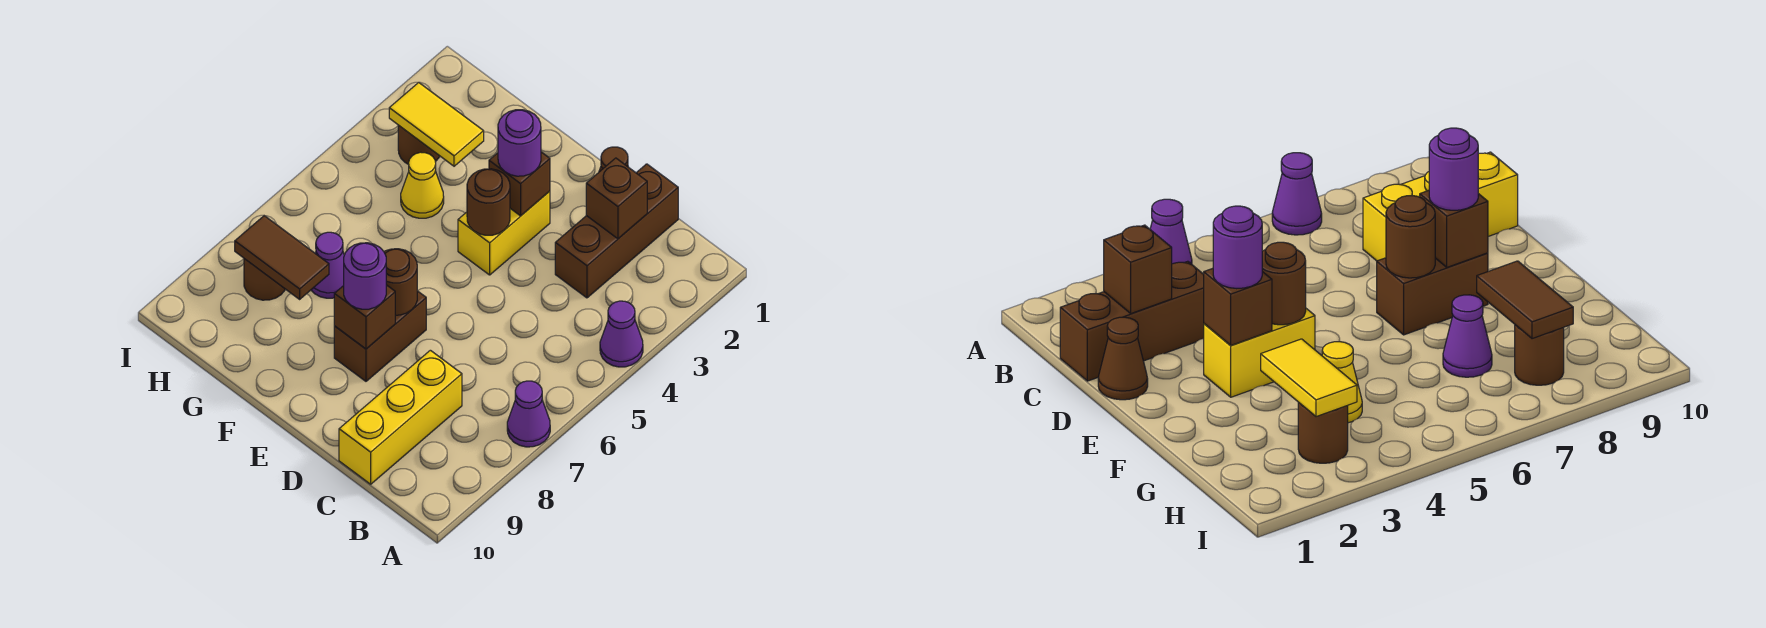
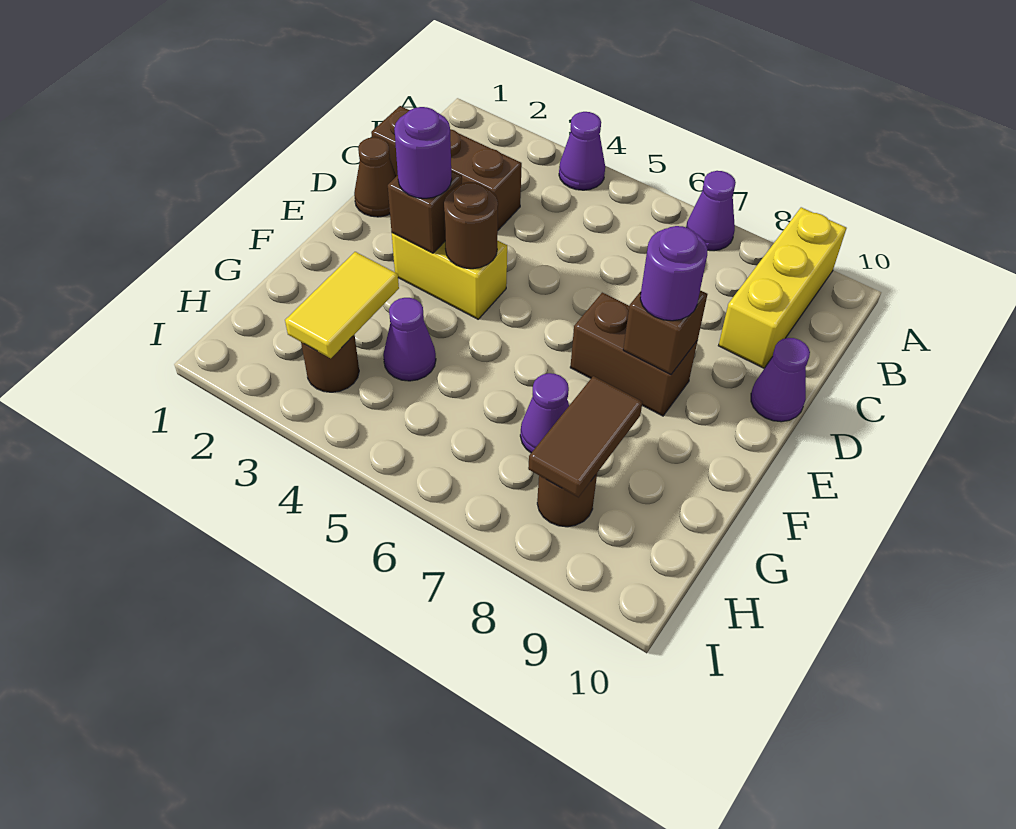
brown brick C2 level 2 -> none
yellow brick C8:C10 level 1 -> yellow brick A9:C9 level 1
none -> purple cone D10 level 1
brown round brick E7 level 2 -> none
yellow cone G4 level 1 -> purple cone G4 level 1

